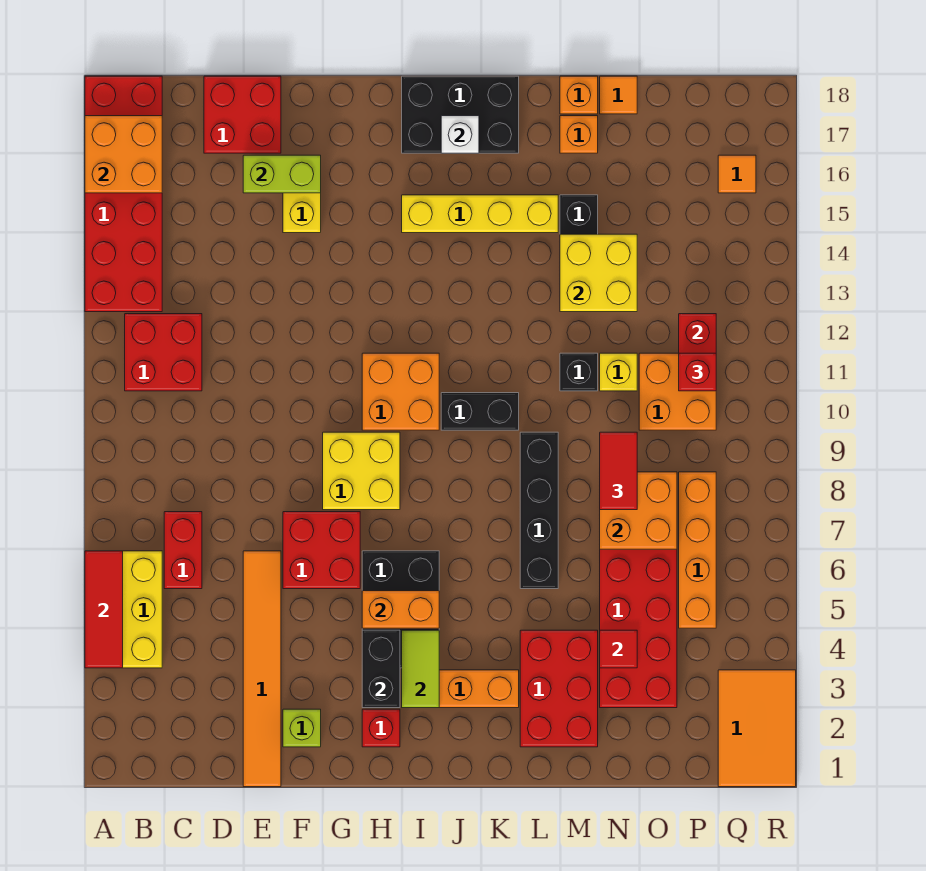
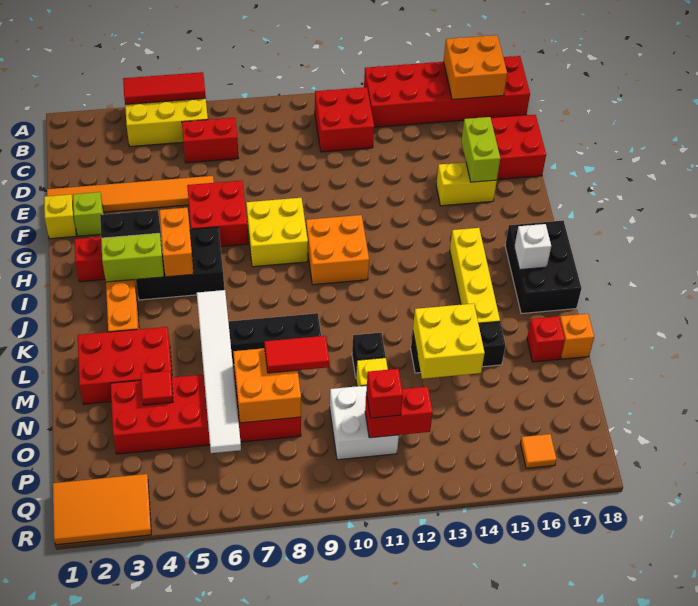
none -> yellow brick F1 level 1
lime tile I3:I4 level 2 -> lime brick I3:I4 level 2
black brick J10:K10 level 1 -> none
none -> white tile K6:P6 level 2
orange brick M17 level 1 -> red brick M17 level 1
orange tile N18 level 1 -> none
orange brick O10:P11 level 1 -> white brick O10:P11 level 1
orange brick P5:P8 level 1 -> none

